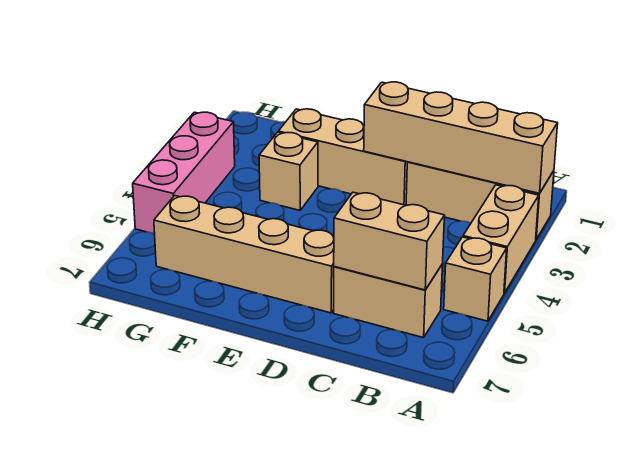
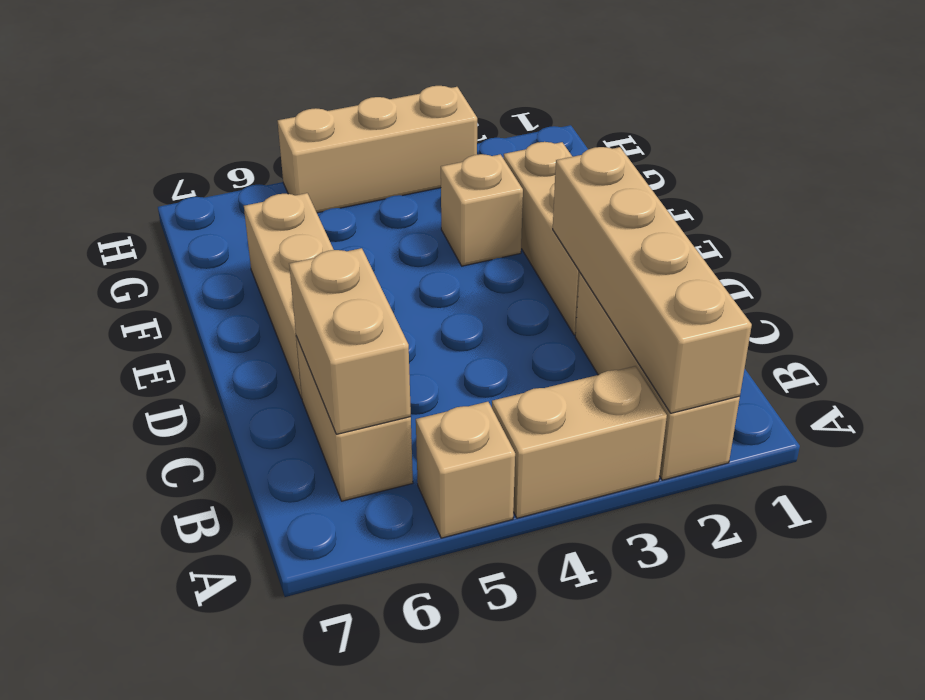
tan brick D6:G6 level 1 -> tan brick D6:F6 level 1
pink brick H3:H5 level 1 -> tan brick H3:H5 level 1

